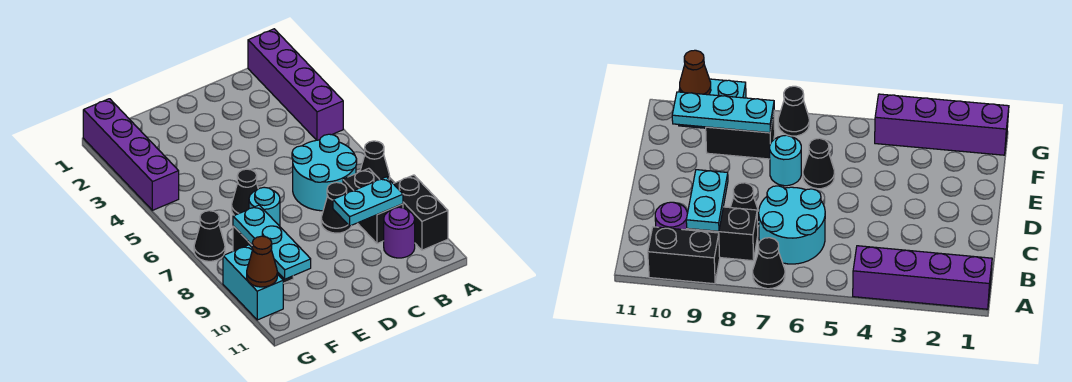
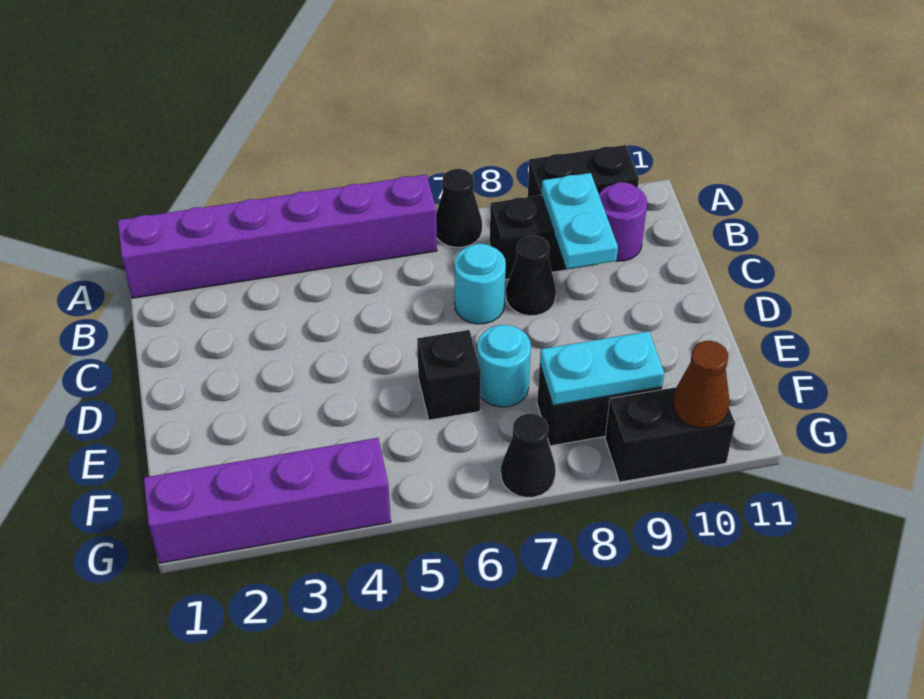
purple brick A1:A4 level 1 -> purple brick A1:A6 level 1
cyan round brick B6:C7 level 1 -> cyan round brick C7 level 1
black cone E6 level 1 -> black brick E6 level 1
cyan plate F8:F10 level 2 -> cyan plate F8:F9 level 2
cyan brick G9:G10 level 1 -> black brick G9:G10 level 1

